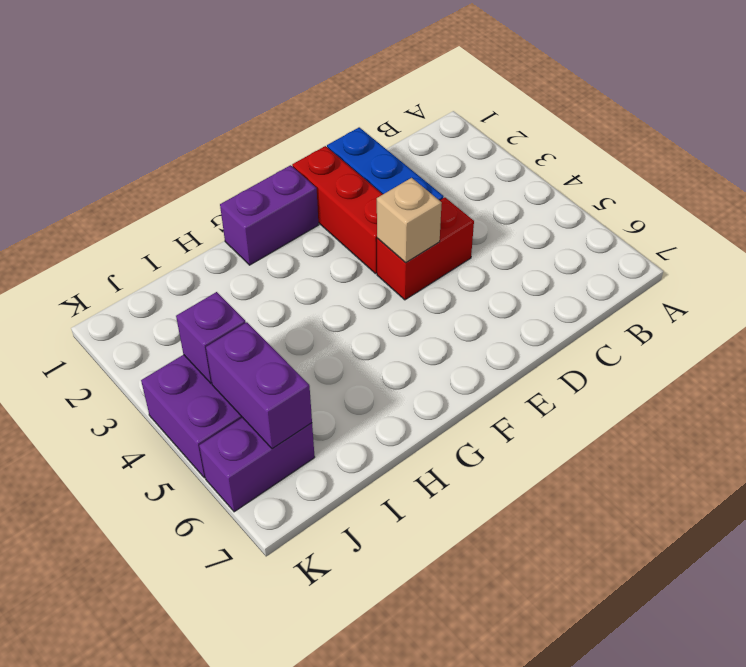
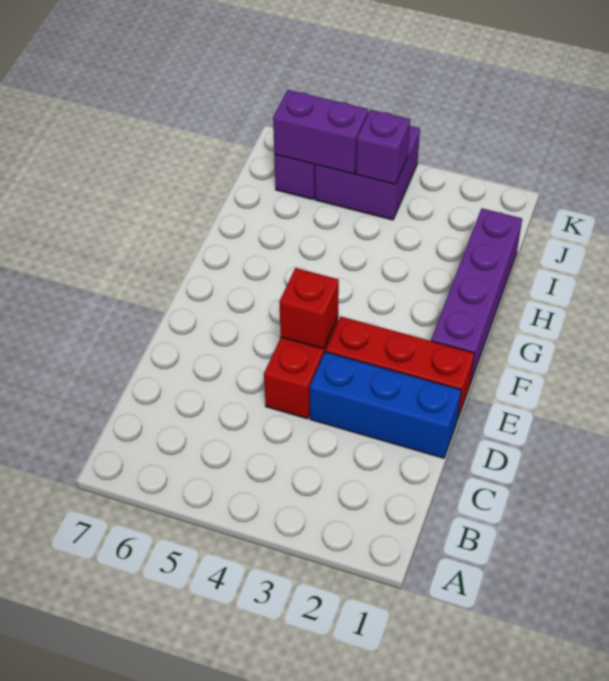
tan brick E4 level 2 -> red brick E4 level 2
purple brick F1:G1 level 1 -> purple brick F1:I1 level 1

